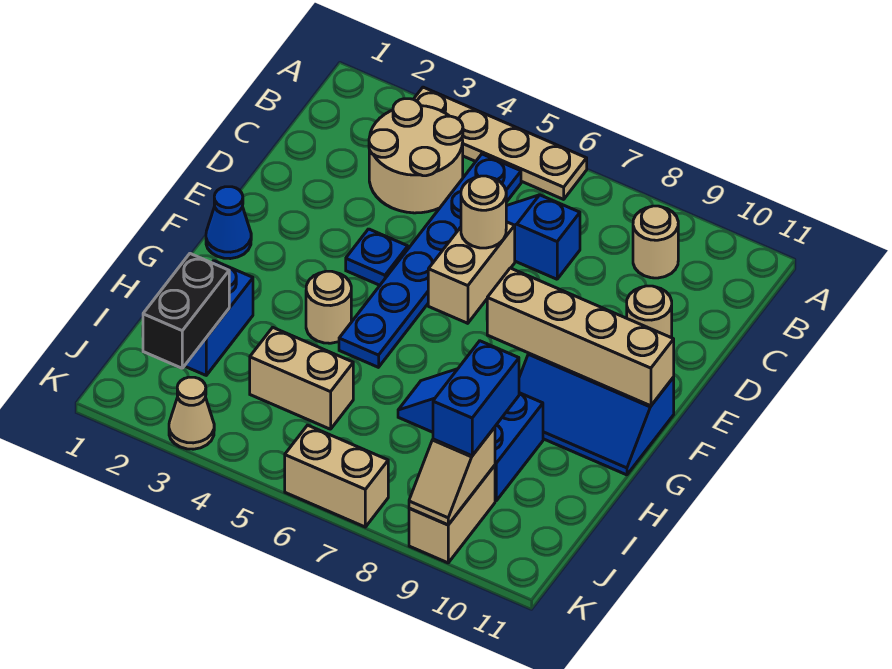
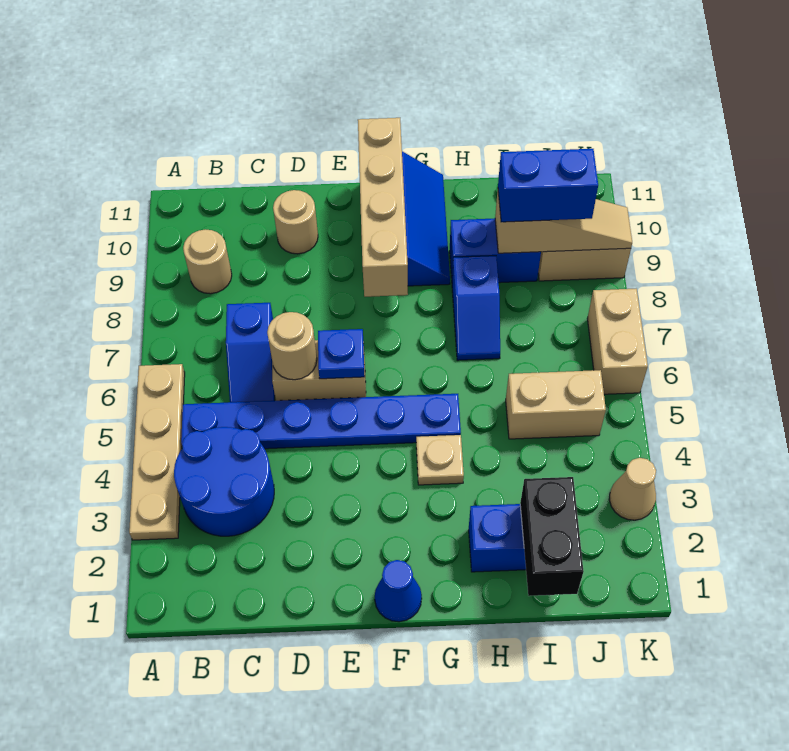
tan round brick B3:C4 level 1 -> blue round brick B3:C4 level 1
blue plate E4 level 1 -> blue plate E6 level 2
tan round brick G4 level 1 -> tan plate G4 level 1
black brick I2:J2 level 2 -> black brick I1:I2 level 2
tan brick I4:I5 level 1 -> tan brick I5:J5 level 1
tan slope J9:K9 level 2 top J -> tan slope I9:K9 level 2 top I

